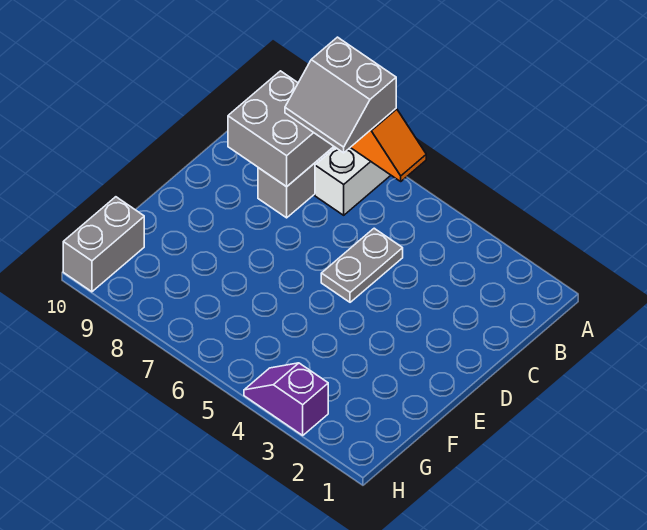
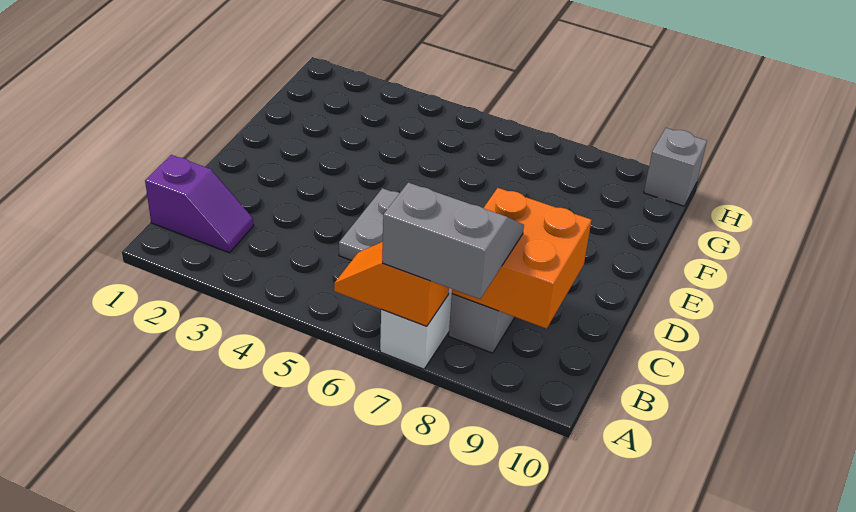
grey brick B8:C9 level 2 -> orange brick B8:C9 level 2
grey brick G10:H10 level 1 -> grey brick H10 level 1
purple slope H3:H4 level 1 top 3 -> purple slope B1:B2 level 1 top 1

